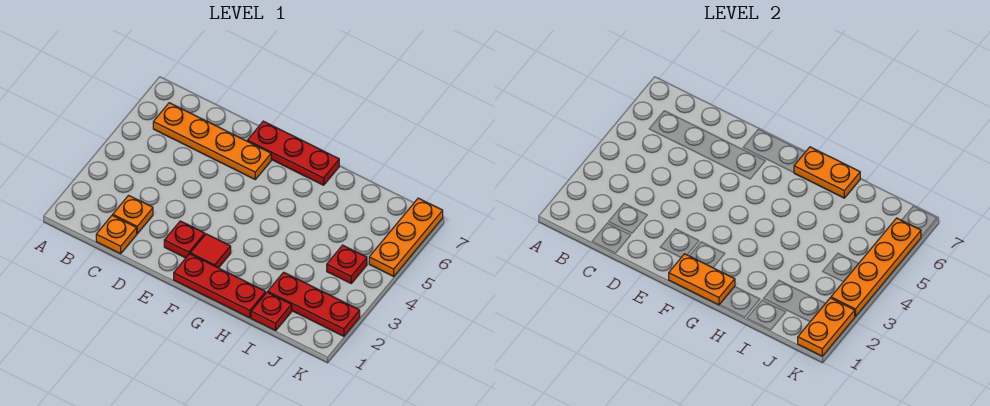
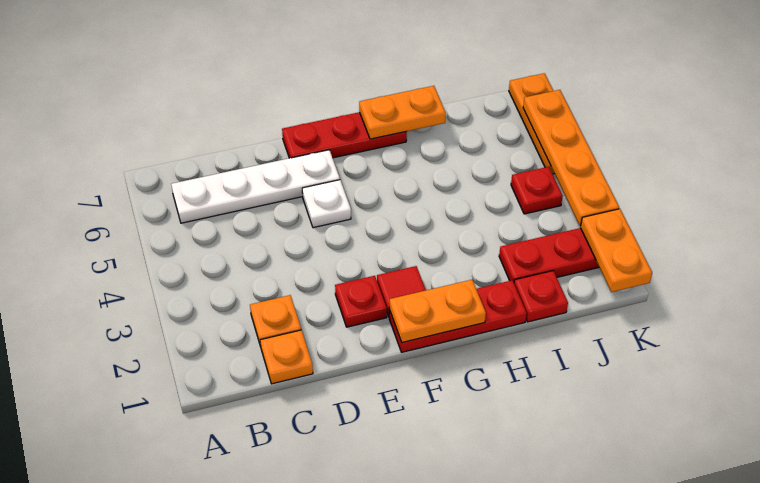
orange plate B6:E6 level 1 -> white plate B6:E6 level 1
none -> white plate E5 level 1

